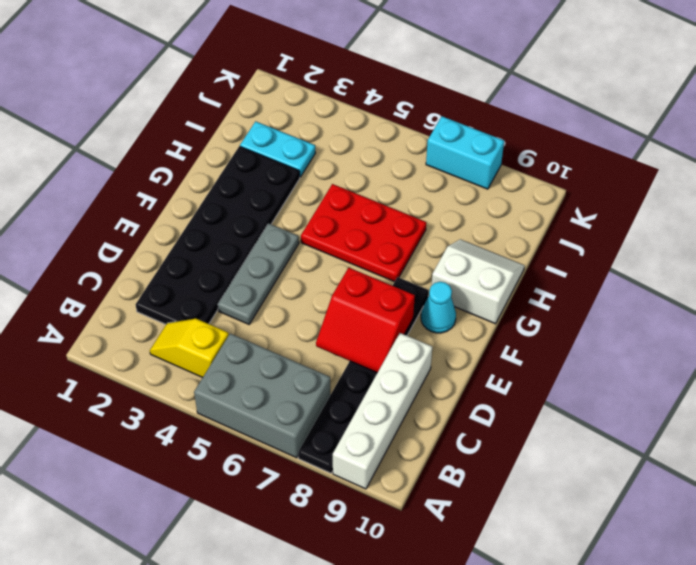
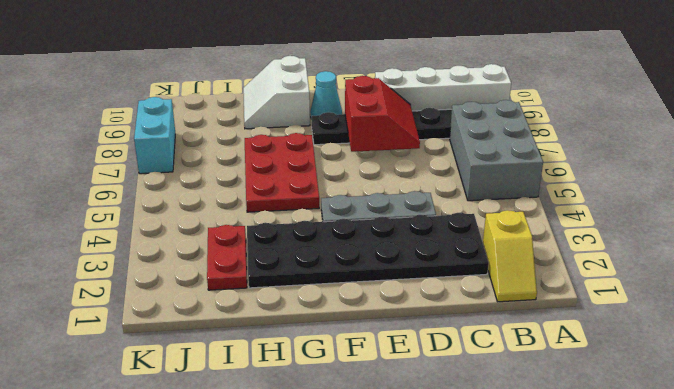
yellow slope B3:B4 level 1 top 4 -> yellow slope B1:B2 level 1 top 2
cyan plate I2:I3 level 1 -> red plate I2:I3 level 1

